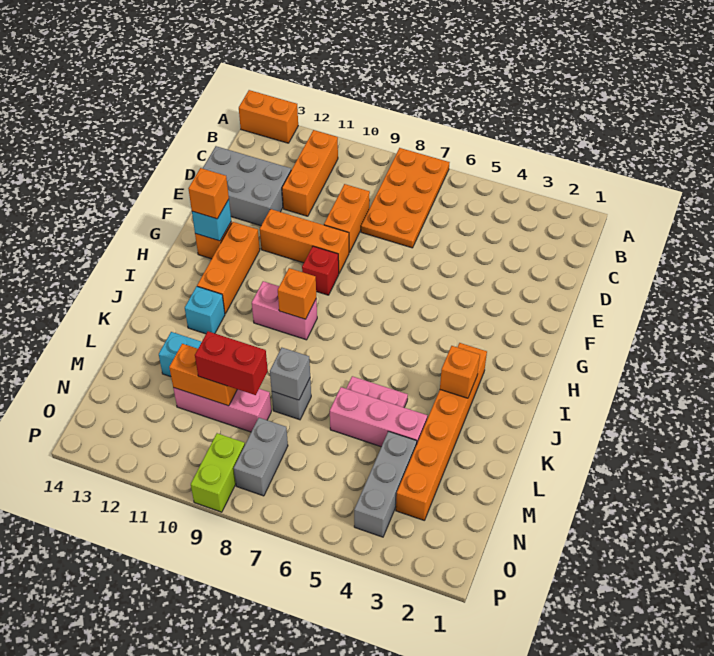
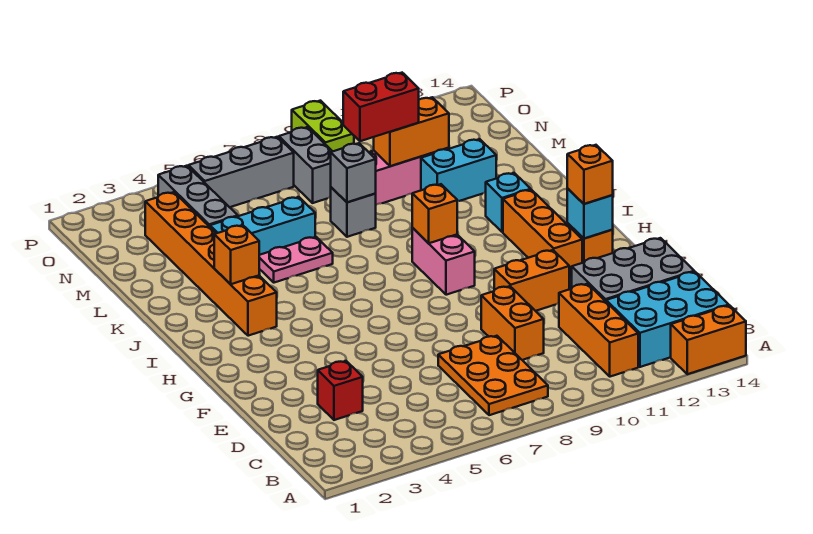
orange plate A7:D8 level 1 -> orange plate B7:D8 level 1
none -> cyan brick B12:C14 level 1
orange brick F9:F11 level 1 -> orange brick F10:F11 level 1
red brick G9 level 1 -> red brick D3 level 1
pink brick I9:I10 level 1 -> pink brick H9:I9 level 1
pink brick L4:L6 level 1 -> cyan brick L4:L6 level 1
none -> grey brick O5:O7 level 1

